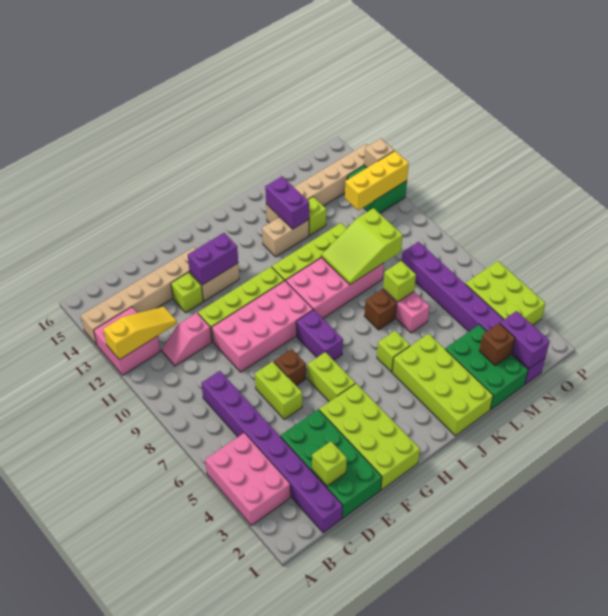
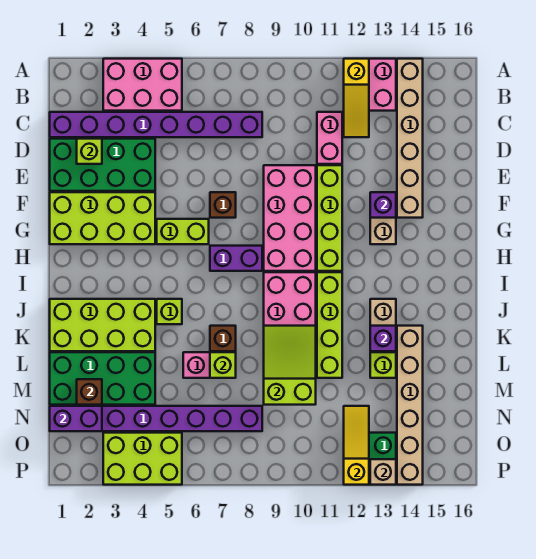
pink slope C11:D11 level 1 top D -> pink brick C11:D11 level 1
lime brick E6:E7 level 1 -> none
lime brick E13 level 1 -> none
purple brick F13:G13 level 2 -> purple brick F13 level 2
purple brick K13:K14 level 2 -> purple brick K13 level 2
green brick L1:M3 level 1 -> green brick L1:M4 level 1
yellow brick N12:P12 level 2 -> yellow slope N12:P12 level 2 top P

